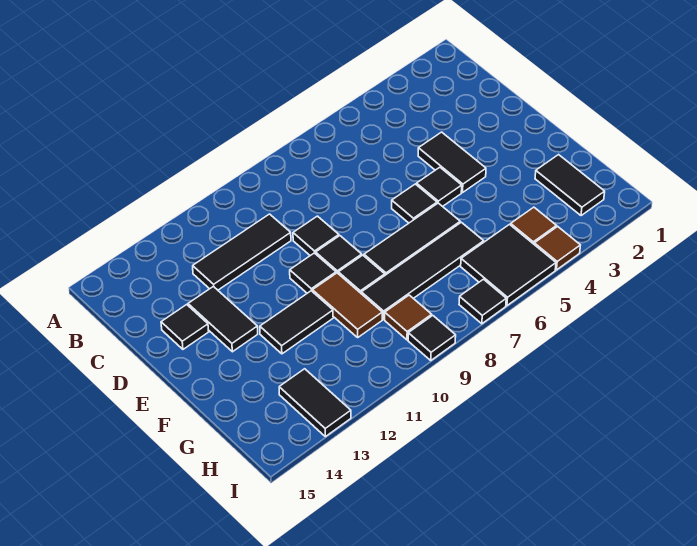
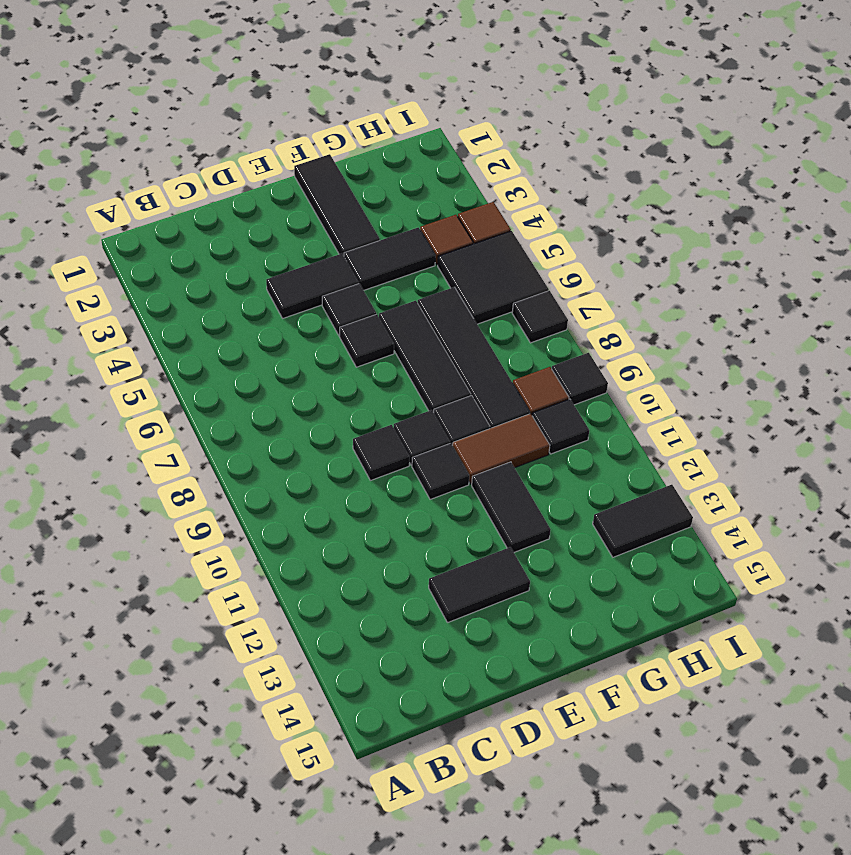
black tile C10:C12 level 1 -> black tile F1:F3 level 1
black tile D14 level 1 -> black tile H10 level 1
black tile G2:H2 level 1 -> black tile F4:G4 level 1

